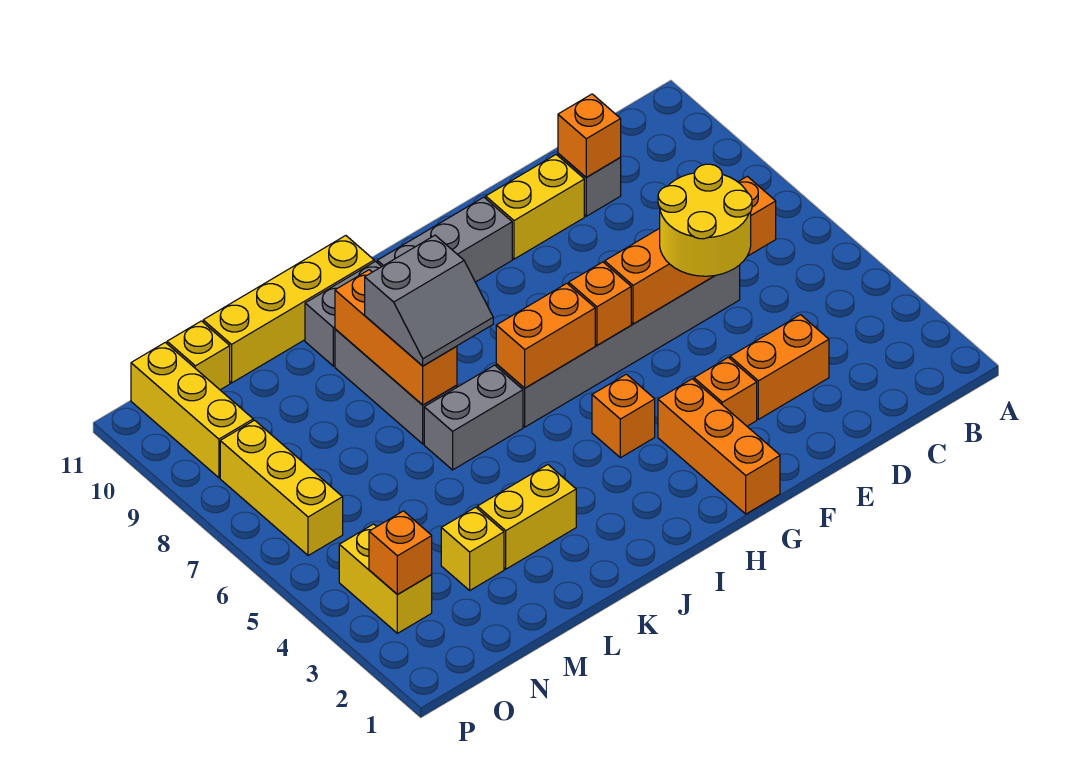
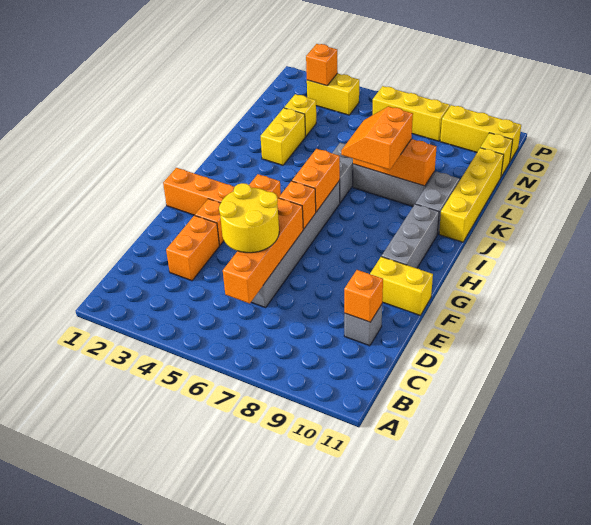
yellow brick E10:F10 level 1 -> yellow brick F10:F11 level 1
grey slope J7:K8 level 3 top 8 -> orange slope J7:K8 level 3 top 8

